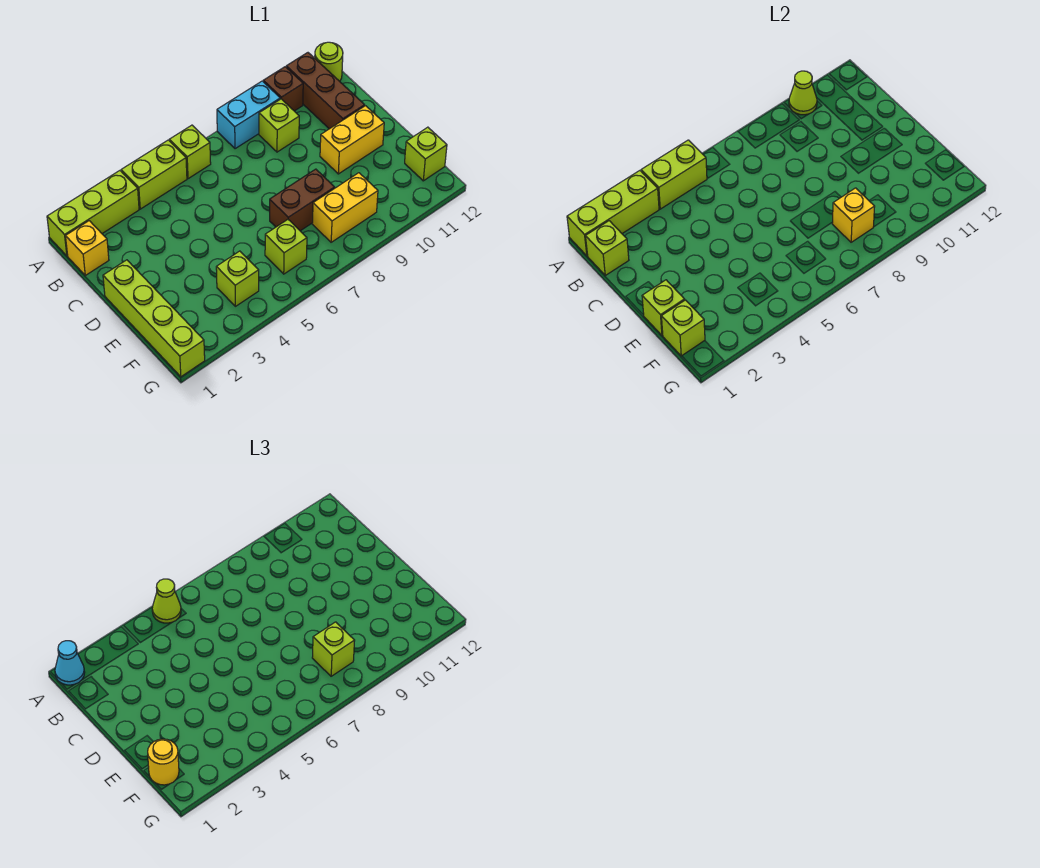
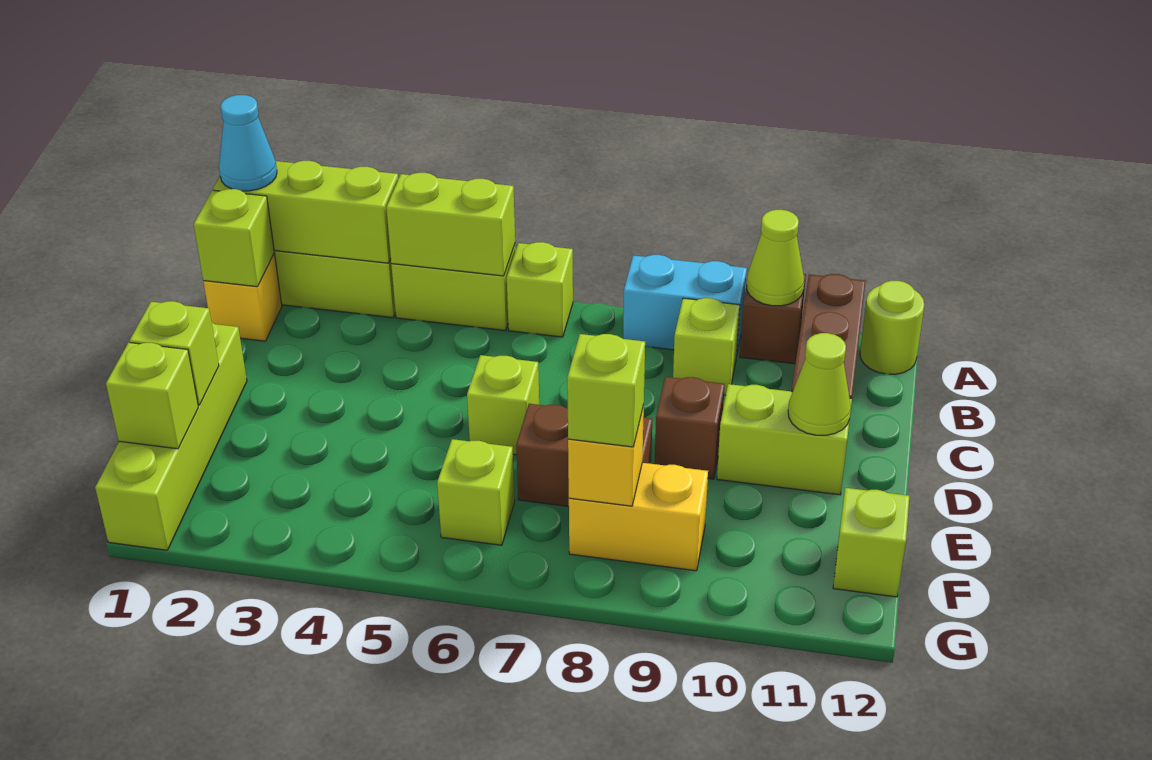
lime cone A5 level 3 -> lime cone D11 level 2
none -> brown brick D9 level 1
yellow brick D10:D11 level 1 -> lime brick D10:D11 level 1
yellow round brick F1 level 3 -> none
lime brick F4 level 1 -> lime brick D6 level 1

